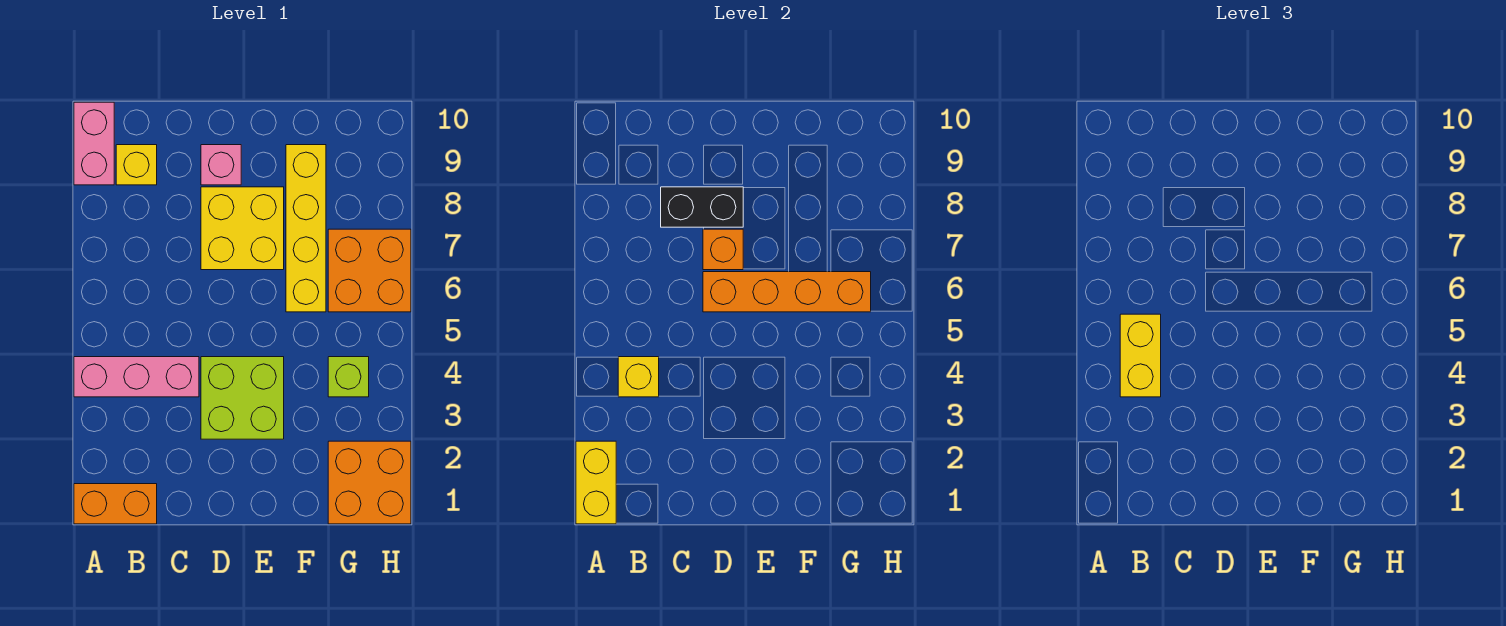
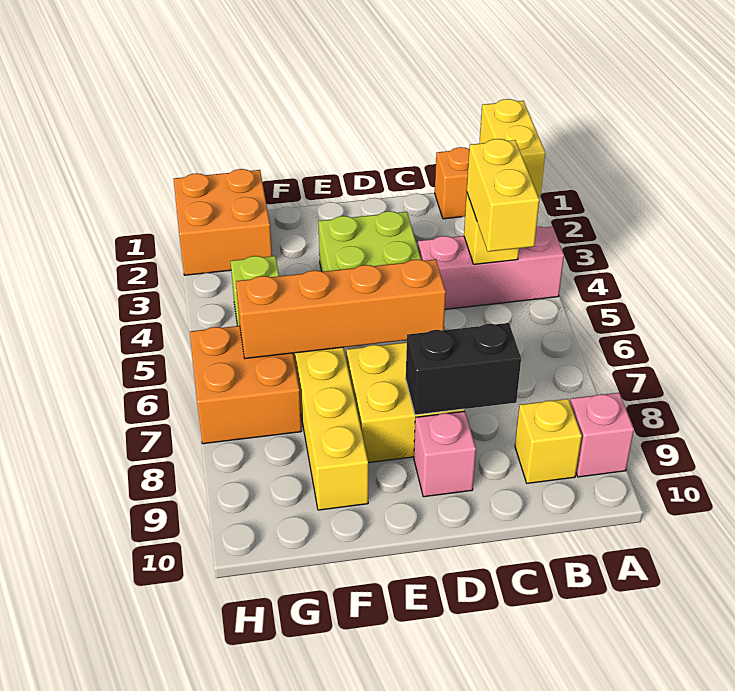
pink brick A9:A10 level 1 -> pink brick A9 level 1
orange brick D7 level 2 -> none

